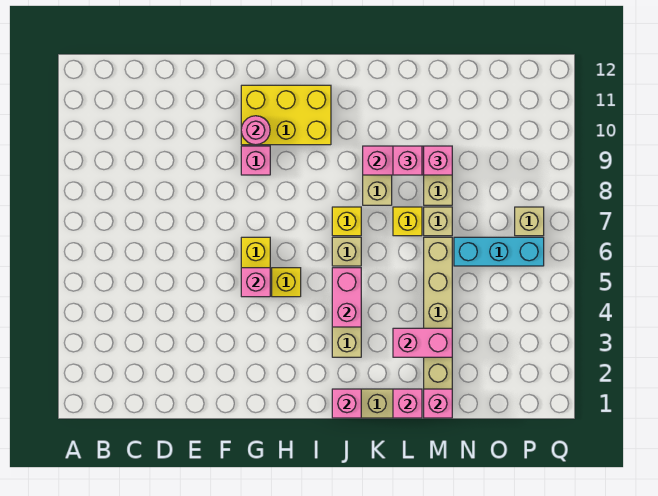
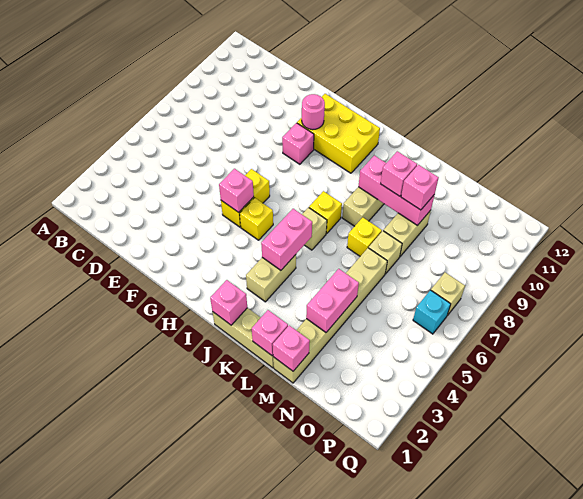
pink brick L3:M3 level 2 -> pink brick M3:M4 level 2
cyan brick N6:P6 level 1 -> cyan brick P6 level 1

